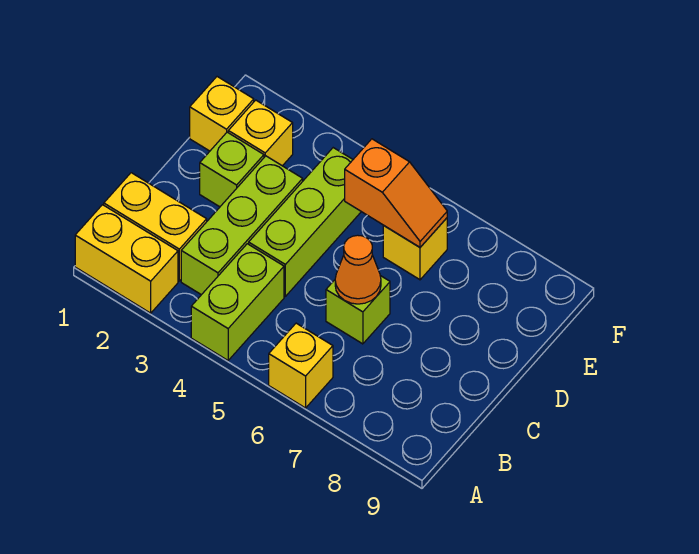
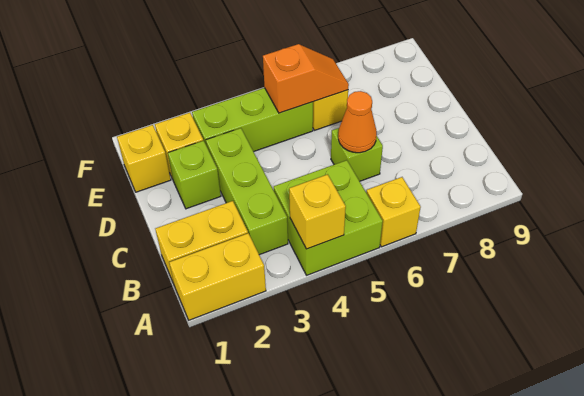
lime brick A4:B4 level 1 -> lime brick A4:B5 level 1
none -> yellow brick A4 level 2
lime brick C4:E4 level 1 -> lime brick E3:E5 level 1

